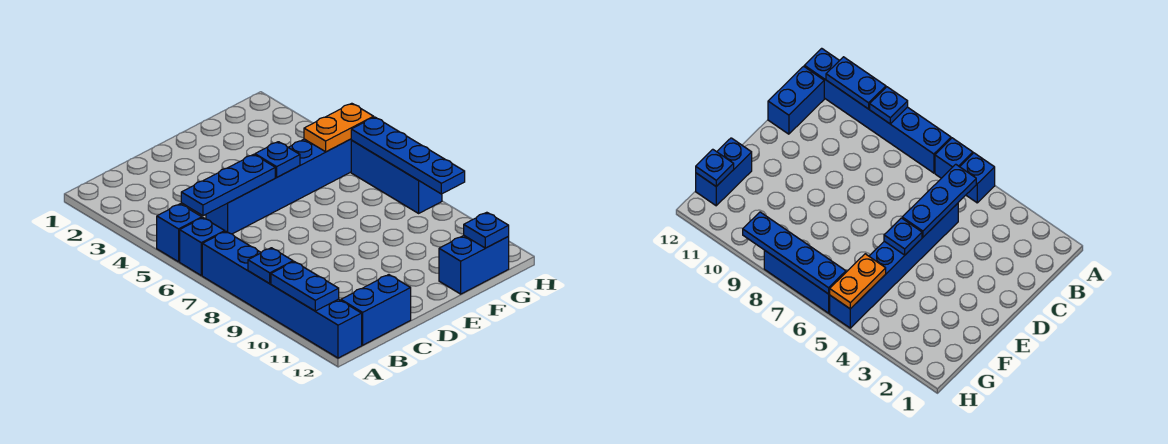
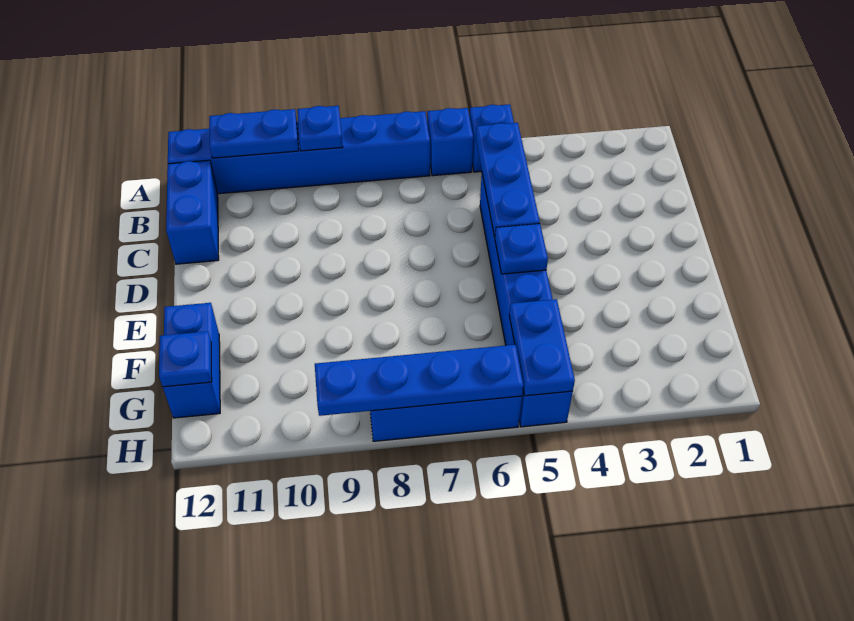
orange plate G5:H5 level 2 -> blue plate G5:H5 level 2

